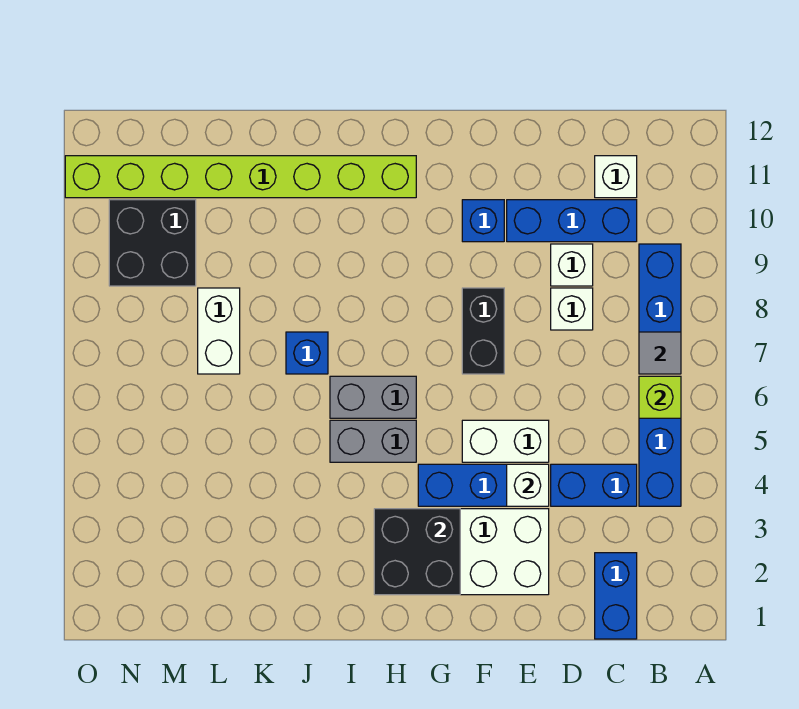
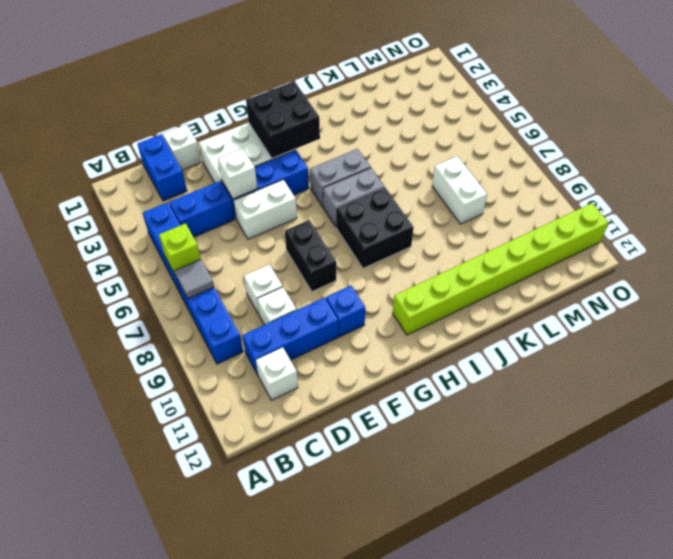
none -> white brick D1 level 1
blue brick J7 level 1 -> none
black brick M9:N10 level 1 -> black brick H7:I8 level 1

